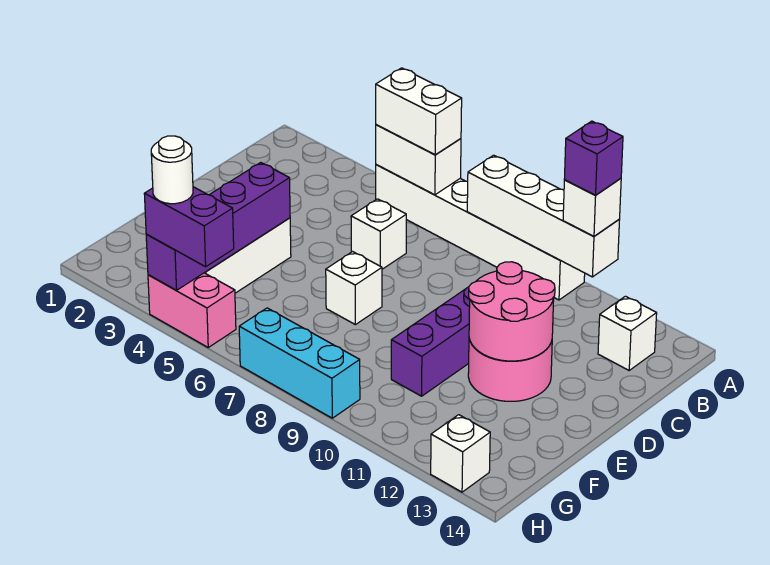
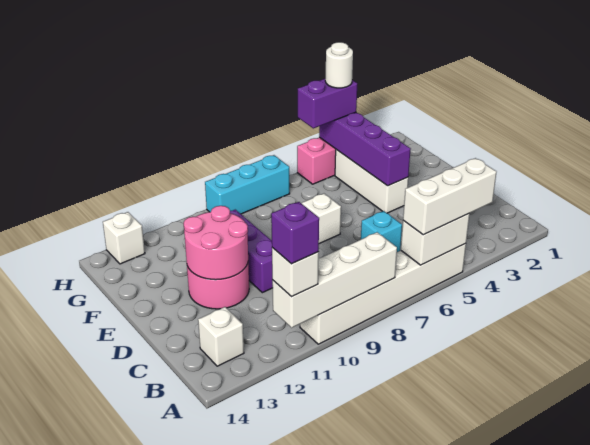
white brick A5:A6 level 3 -> white brick A4:A6 level 3
white brick C6 level 1 -> cyan brick C6 level 1

